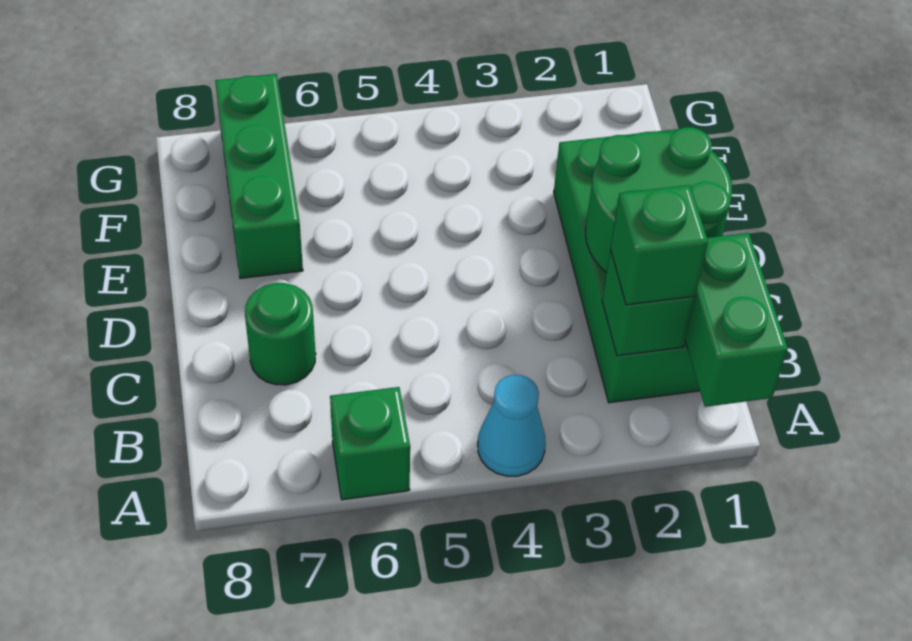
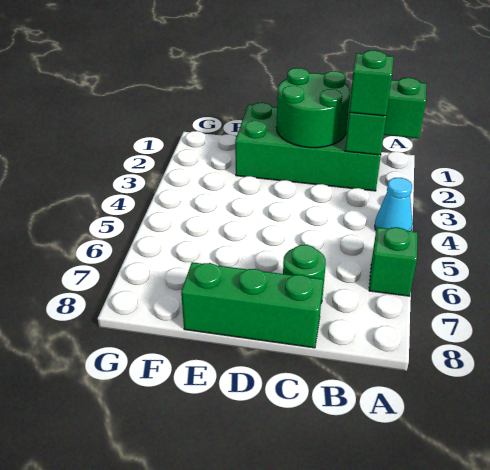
green brick E7:G7 level 1 -> green brick C8:E8 level 1

